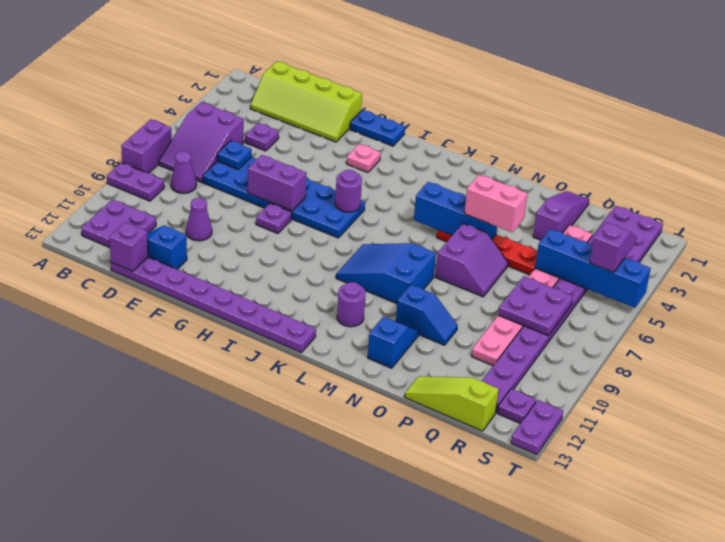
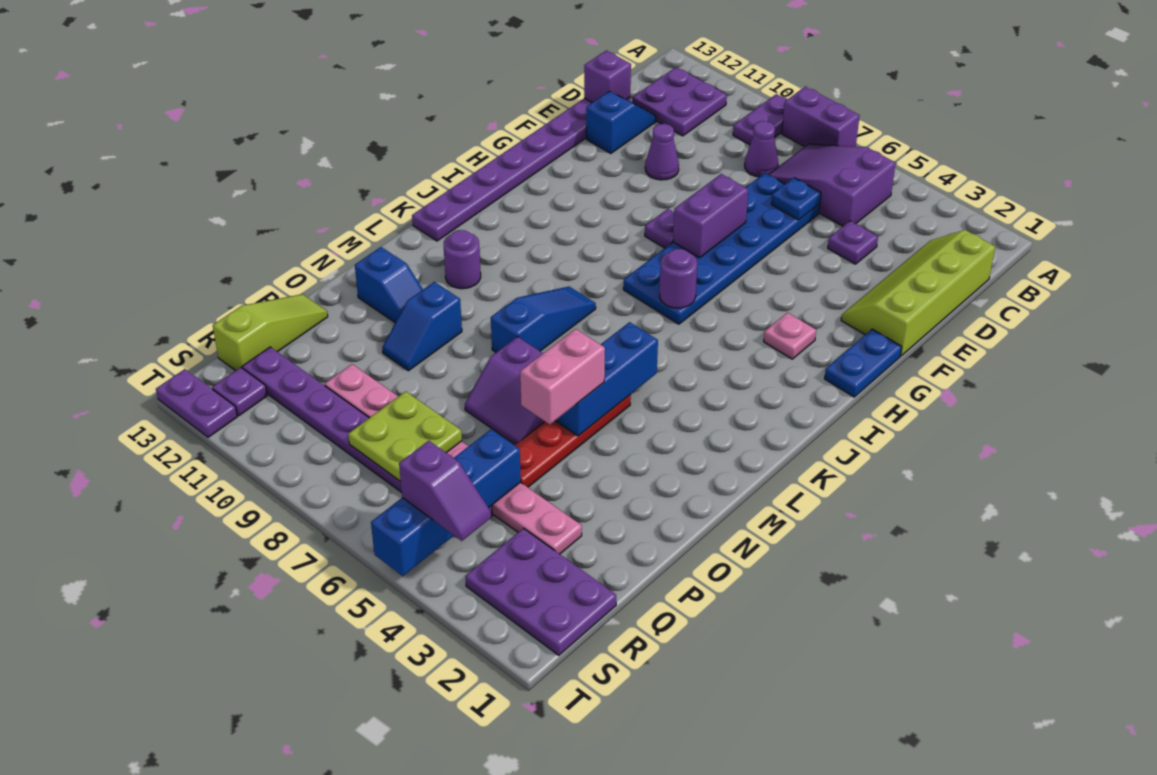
blue slope K8:M9 level 1 top M -> blue slope K8:M8 level 1 top M
purple slope P1:P3 level 1 top 3 -> none
purple plate Q7:R8 level 2 -> lime plate Q7:R8 level 2

